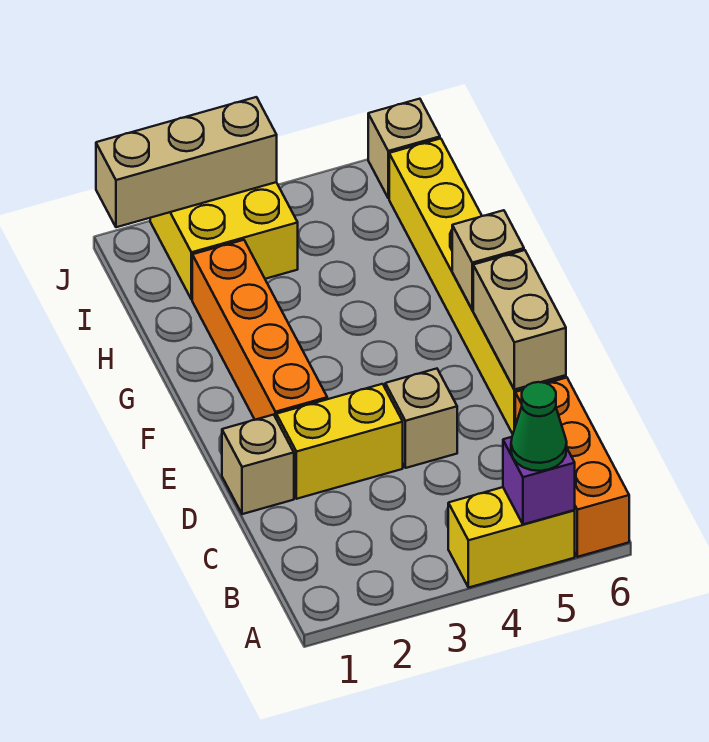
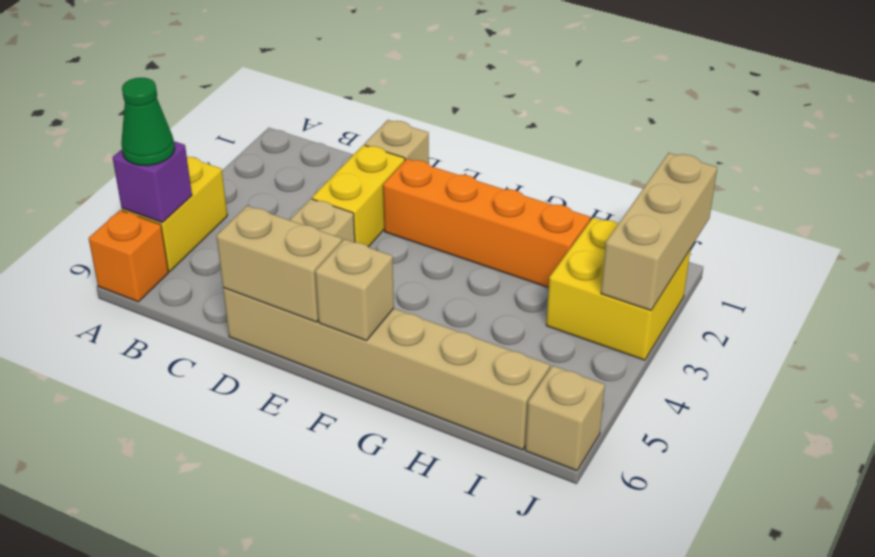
orange brick A6:C6 level 1 -> orange brick A6 level 1
yellow brick D6:I6 level 1 -> tan brick D6:I6 level 1

